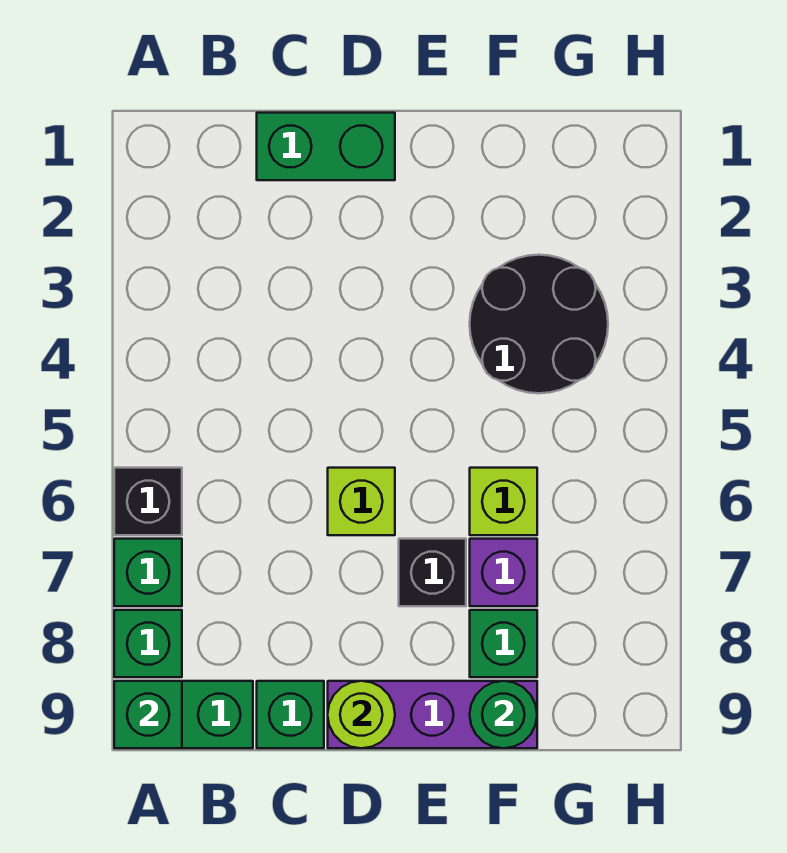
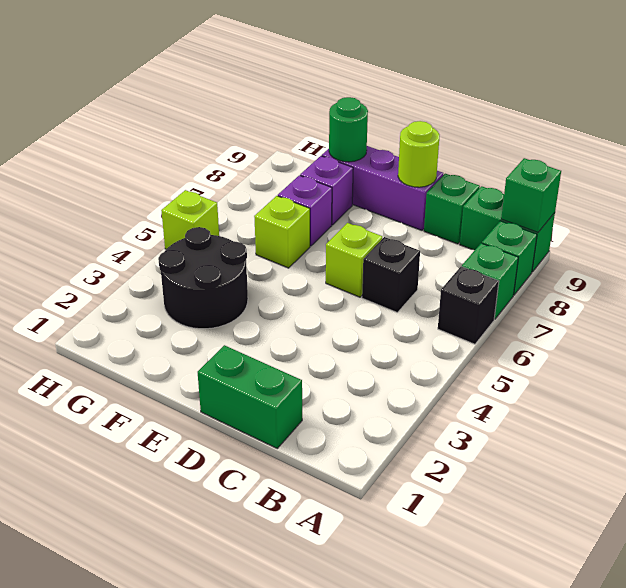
black brick E7 level 1 -> black brick C6 level 1
green brick F8 level 1 -> purple brick F8 level 1
none -> lime brick H5 level 1

